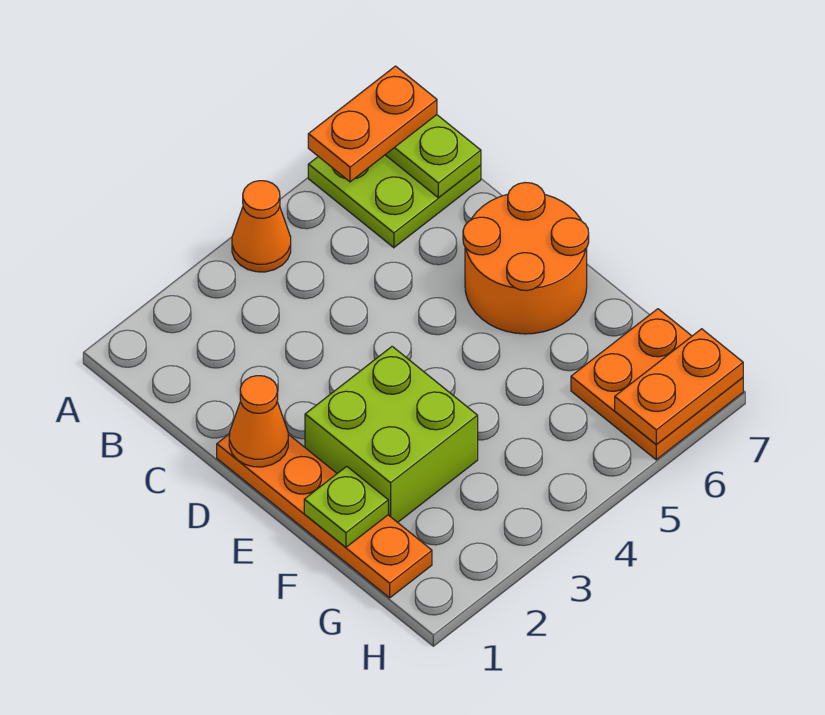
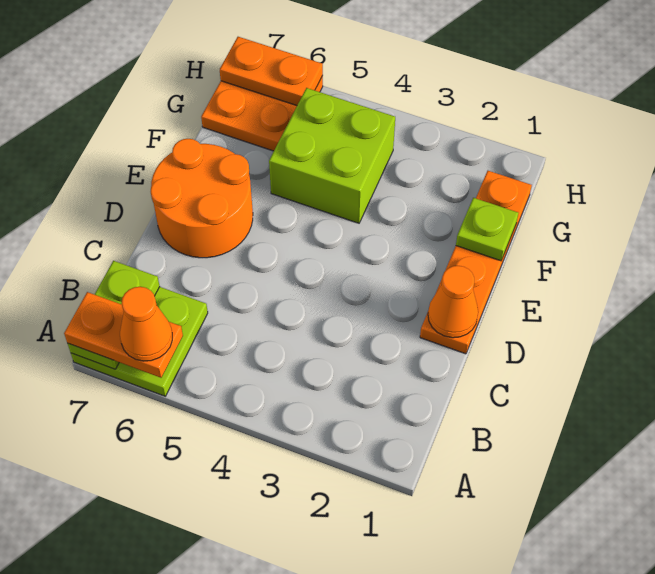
orange cone A4 level 1 -> orange cone A6 level 4
lime brick E2:F3 level 1 -> lime brick F4:G5 level 1

